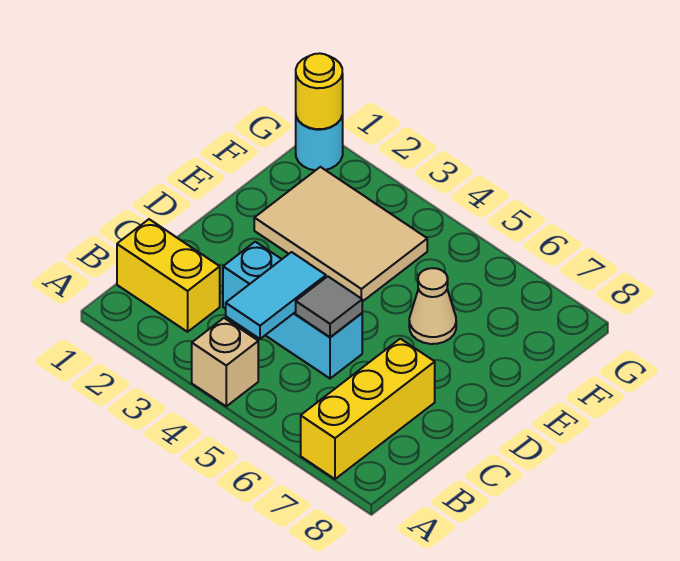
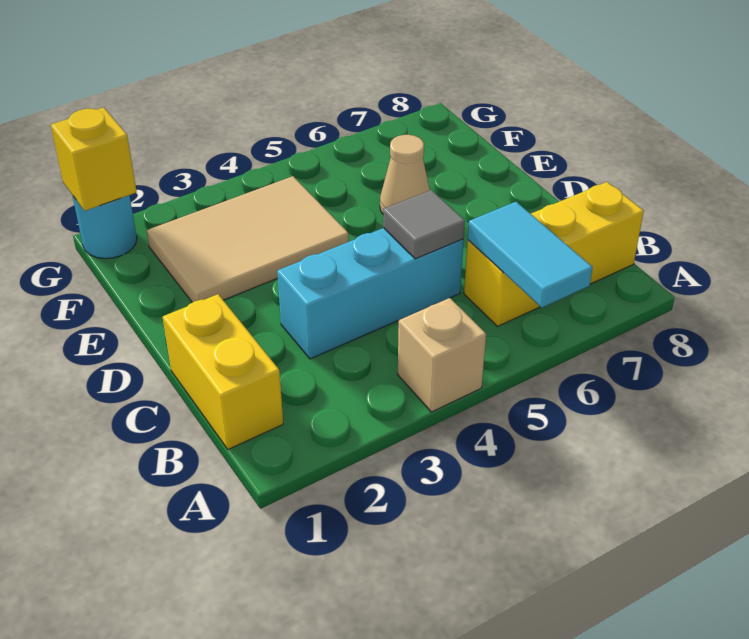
yellow brick A7:C7 level 1 -> yellow brick B6:B8 level 1
yellow brick B1:B2 level 1 -> yellow brick B1:C1 level 1
cyan tile B4:C4 level 2 -> cyan tile A6:B6 level 2
yellow round brick G1 level 2 -> yellow brick G1 level 2

